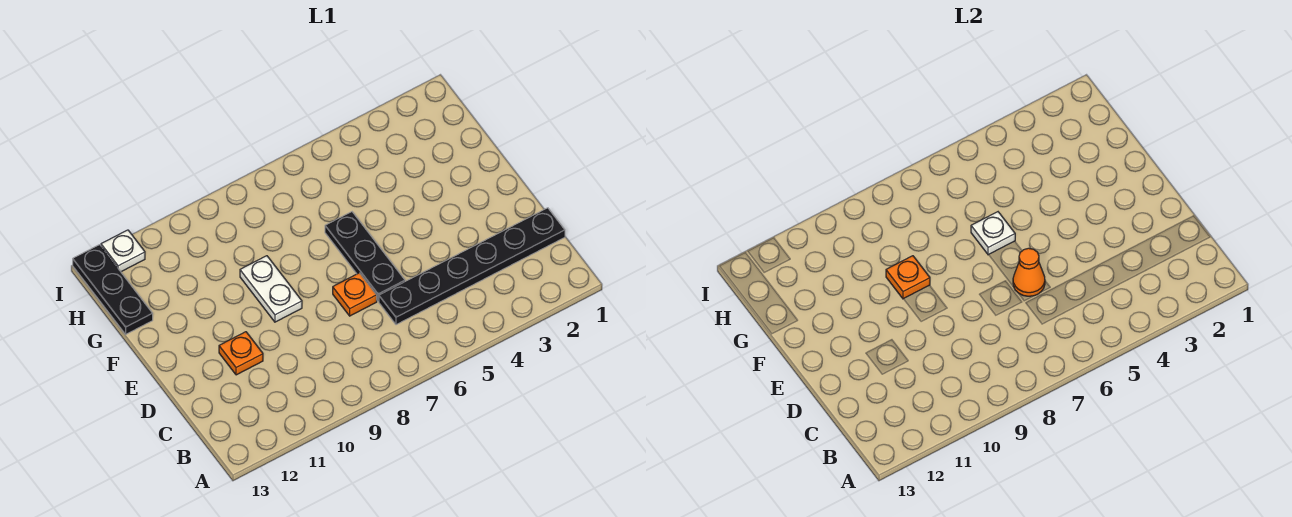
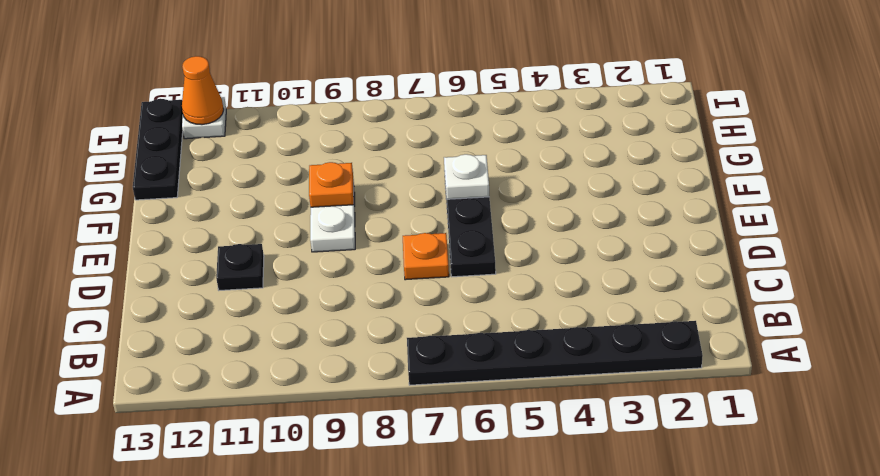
black plate C1:C6 level 1 -> black plate A2:A7 level 1
orange cone D6 level 2 -> orange cone I12 level 2
orange plate D11 level 1 -> black plate D11 level 1

